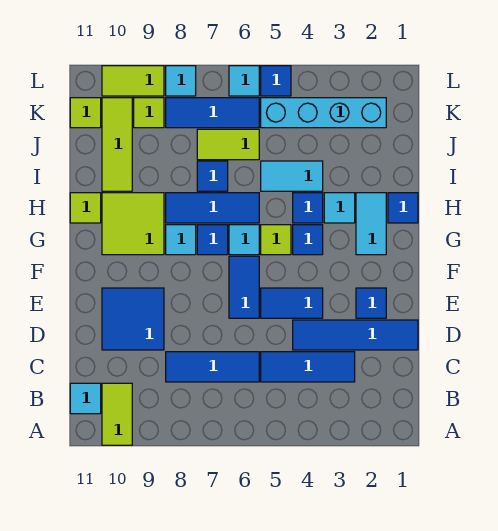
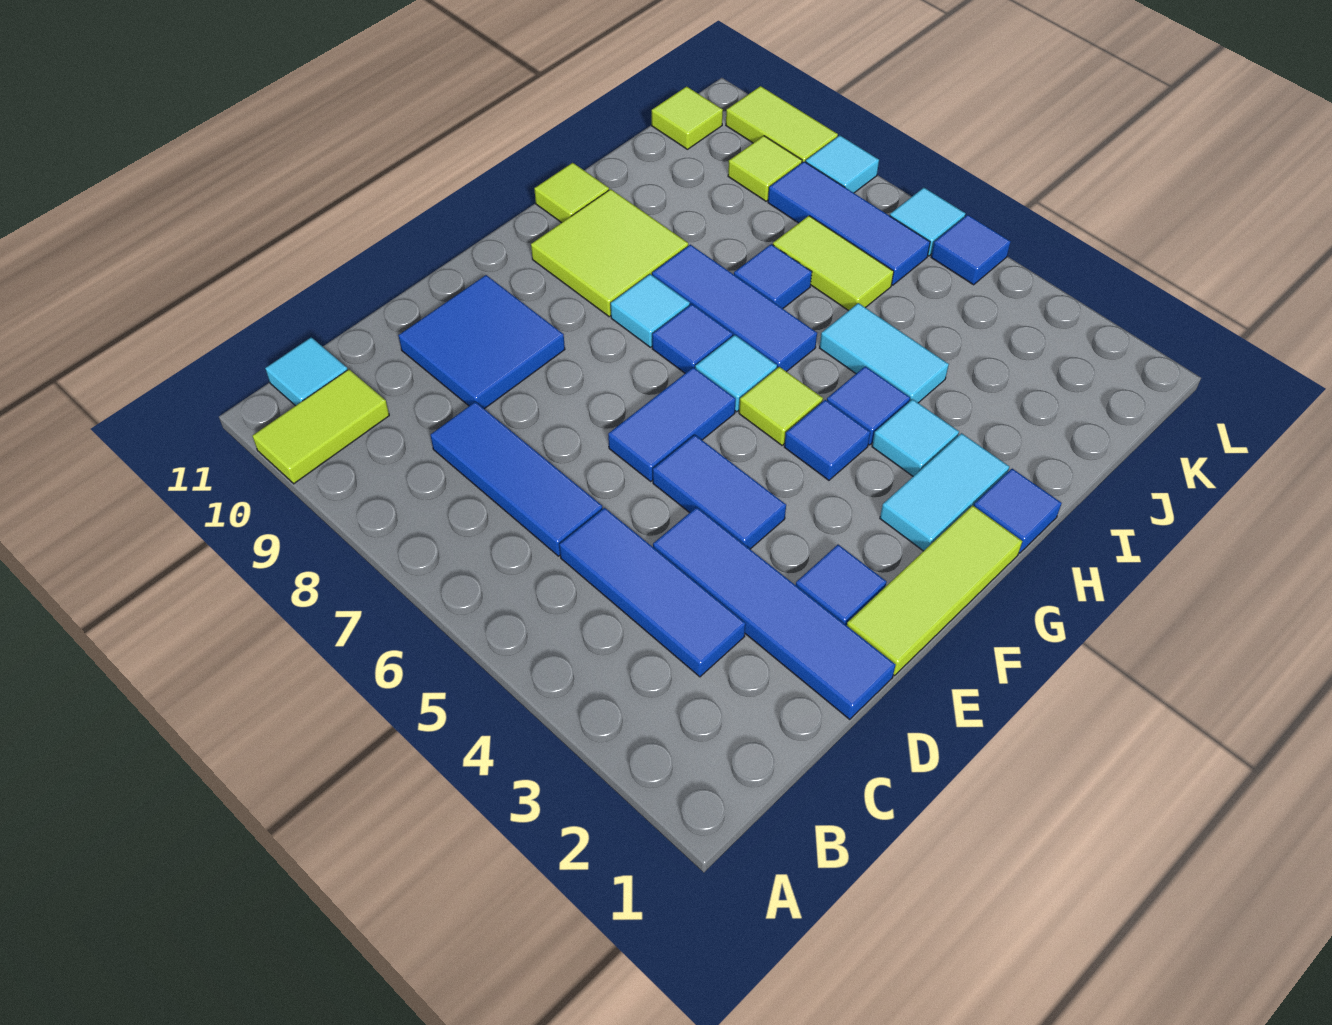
lime tile I10:K10 level 1 -> lime tile E1:G1 level 1
cyan brick K2:K5 level 1 -> none

